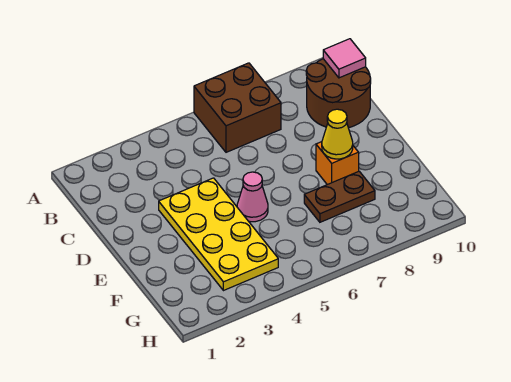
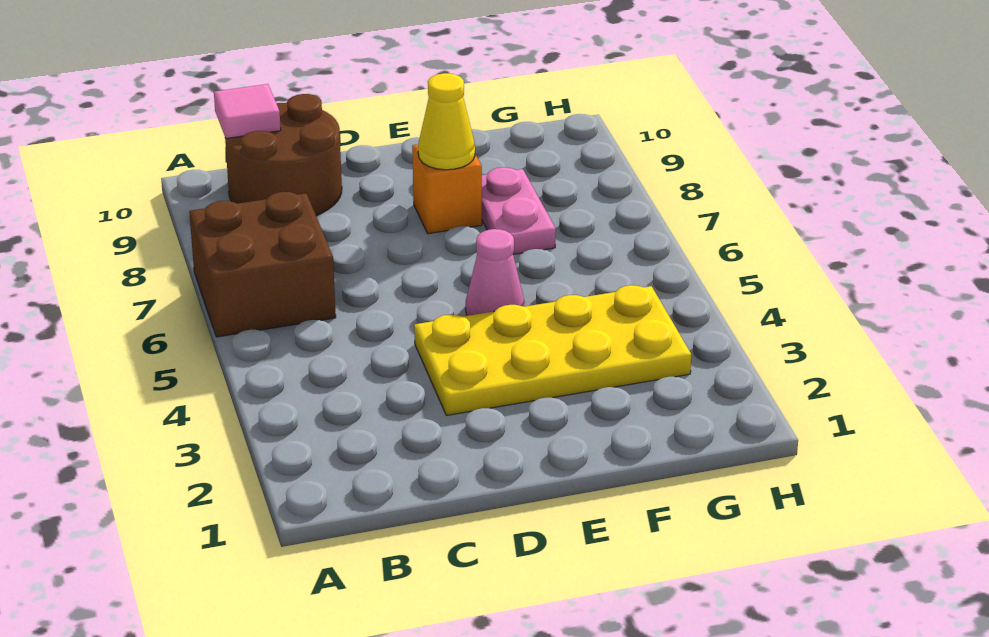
brown plate F7:F8 level 1 -> pink plate F7:F8 level 1

